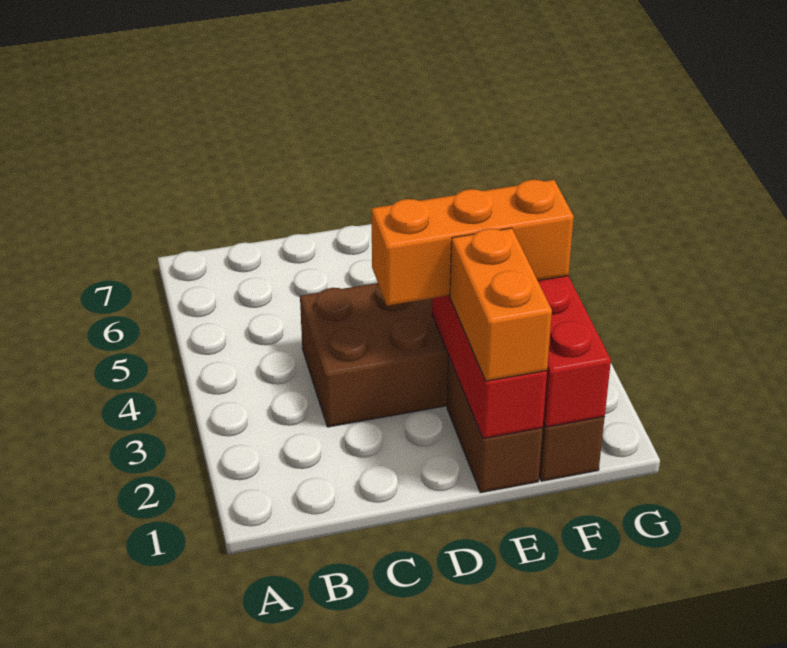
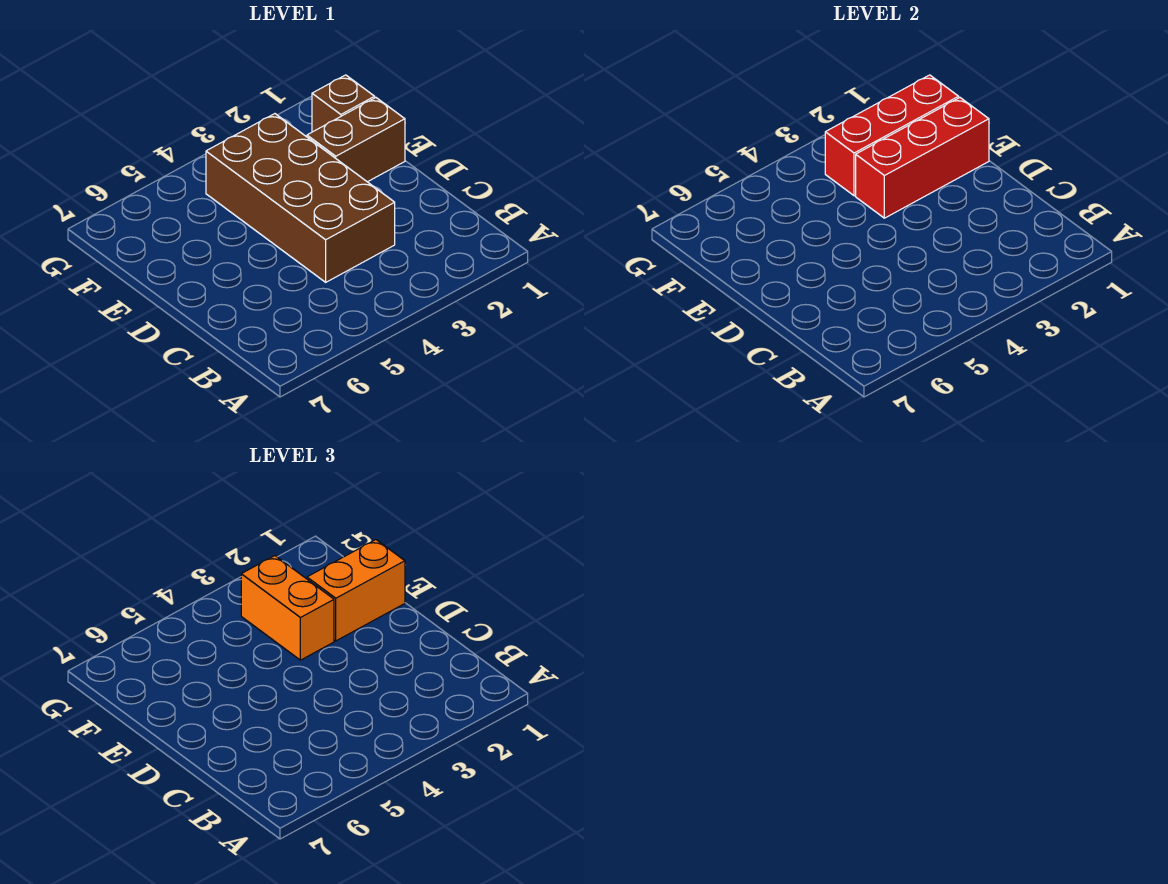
orange brick D3:F3 level 3 -> orange brick E3:F3 level 3

